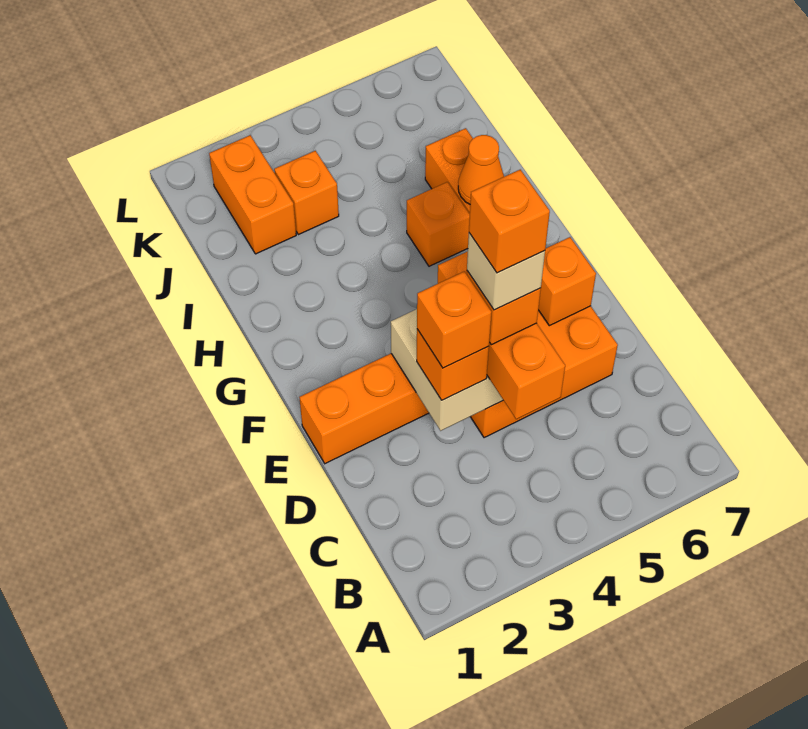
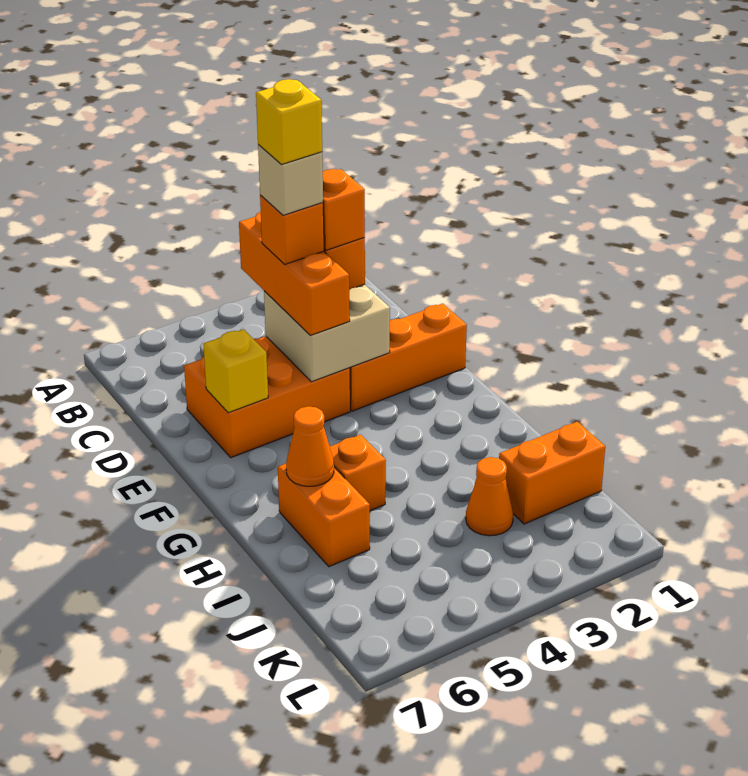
orange brick D4 level 6 -> yellow brick D4 level 6
orange brick E6 level 2 -> yellow brick E6 level 2
orange brick J2:K2 level 1 -> orange brick J1:J2 level 1
orange brick J3 level 1 -> orange cone J3 level 1

